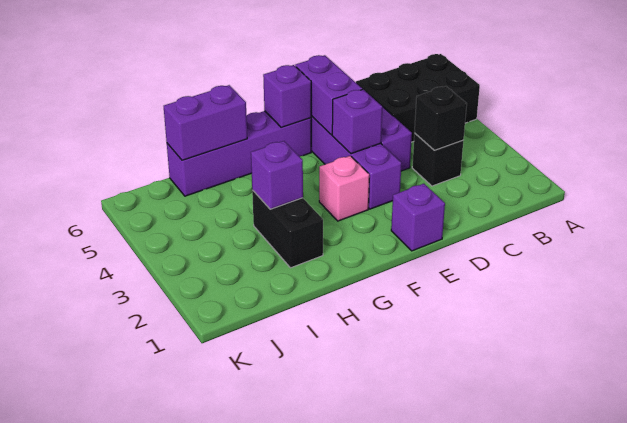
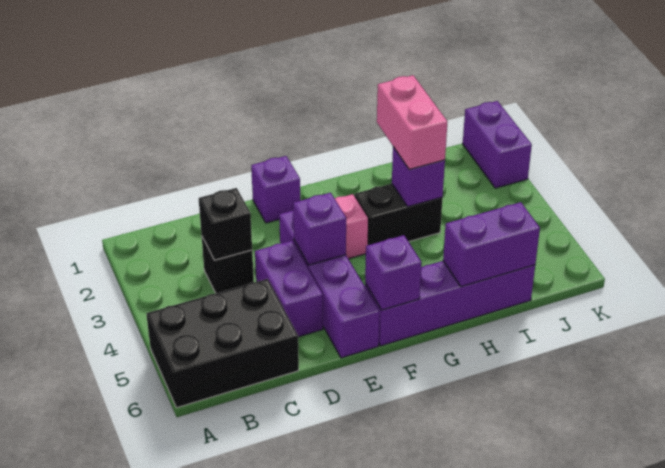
purple brick E5:E6 level 2 -> purple brick K1:K2 level 1
black brick H2:H3 level 1 -> black brick G3:H3 level 1
none -> pink brick H2:H3 level 3

